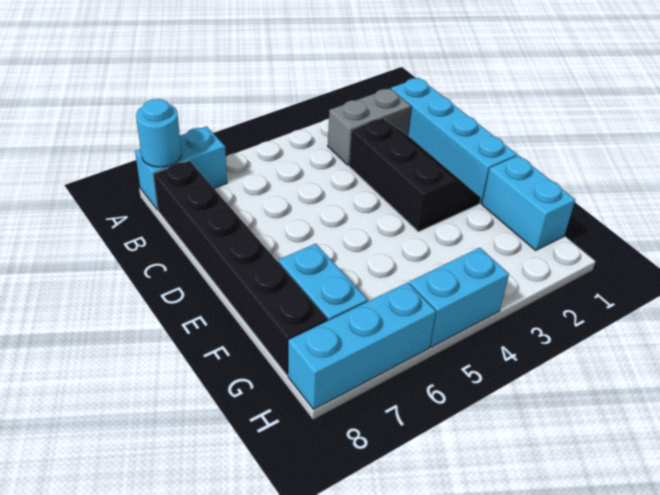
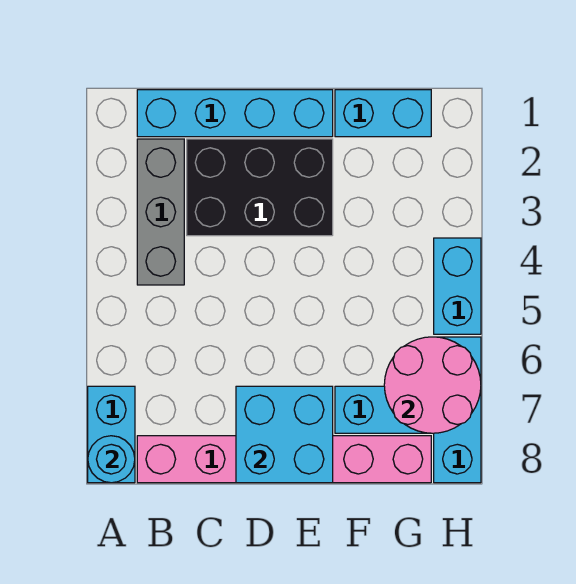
grey brick B2:B3 level 1 -> grey brick B2:B4 level 1
black brick B8:G8 level 1 -> pink brick B8:G8 level 1
black slope C2:E3 level 1 top 3 -> black brick C2:E3 level 1
none -> cyan brick D7:E8 level 2
none -> pink round brick G6:H7 level 2

